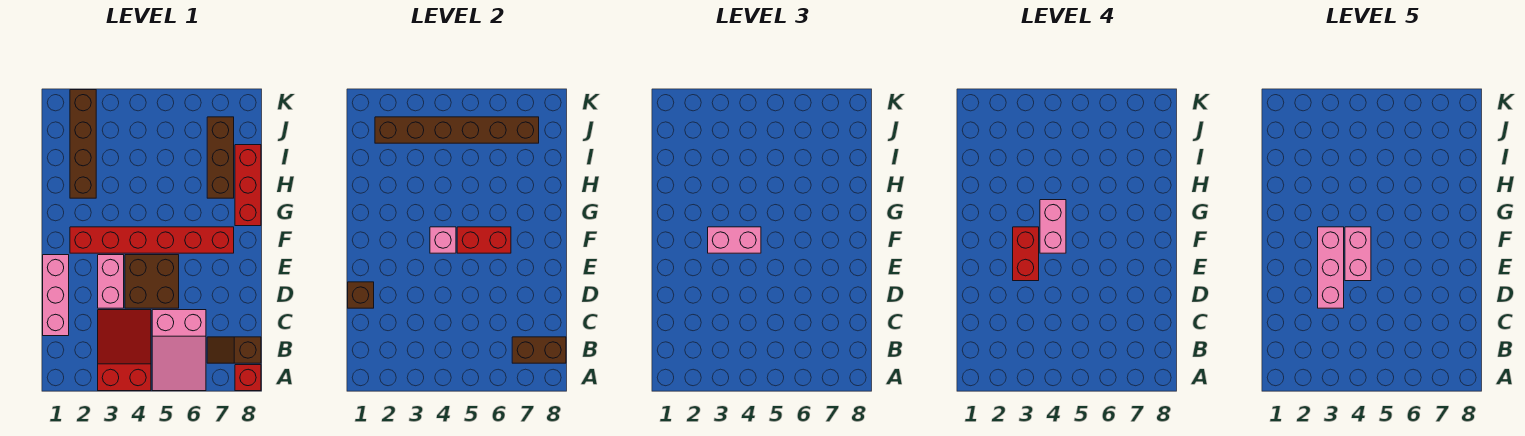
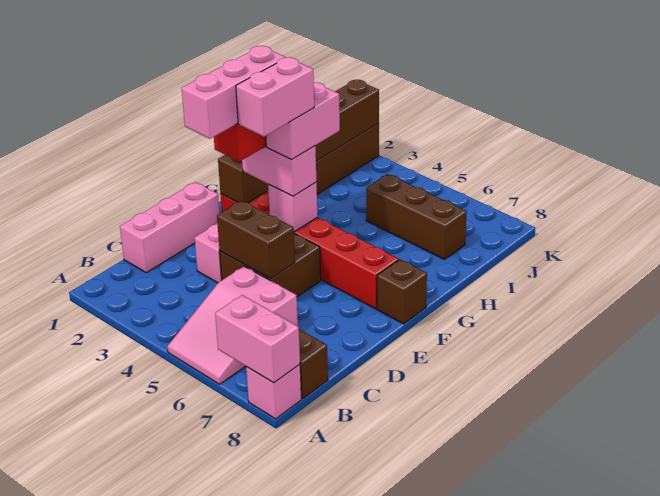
red slope A3:C4 level 1 top A -> none
none -> pink brick A7:A8 level 2
red brick A8 level 1 -> pink brick A8 level 1
brown brick B7:B8 level 2 -> brown brick D4:D5 level 2
brown brick D1 level 2 -> brown brick F8 level 1
red brick F5:F6 level 2 -> none
red brick G8:I8 level 1 -> none
brown brick H7:J7 level 1 -> brown brick I5:I7 level 1
brown brick J2:J7 level 2 -> brown brick F2:K2 level 2

